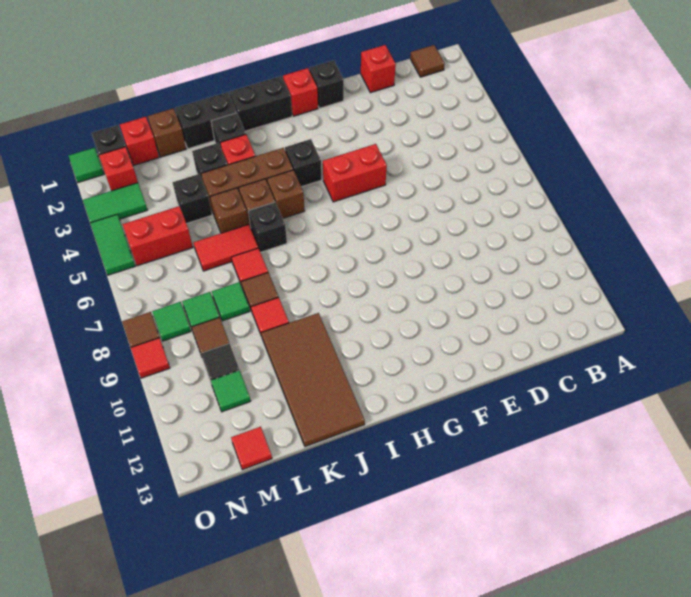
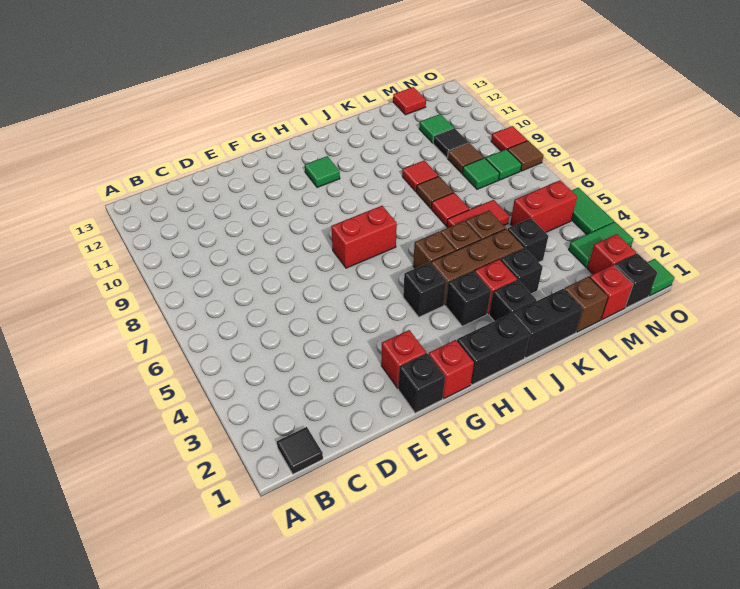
brown tile B1 level 1 -> black tile B1 level 1
red brick D1 level 1 -> red brick F2 level 1
red brick F5:G5 level 1 -> red brick G7:H7 level 1
black brick J6 level 1 -> black brick I3 level 1
brown tile J10:K13 level 1 -> none
green tile L8 level 1 -> green tile H11 level 1

